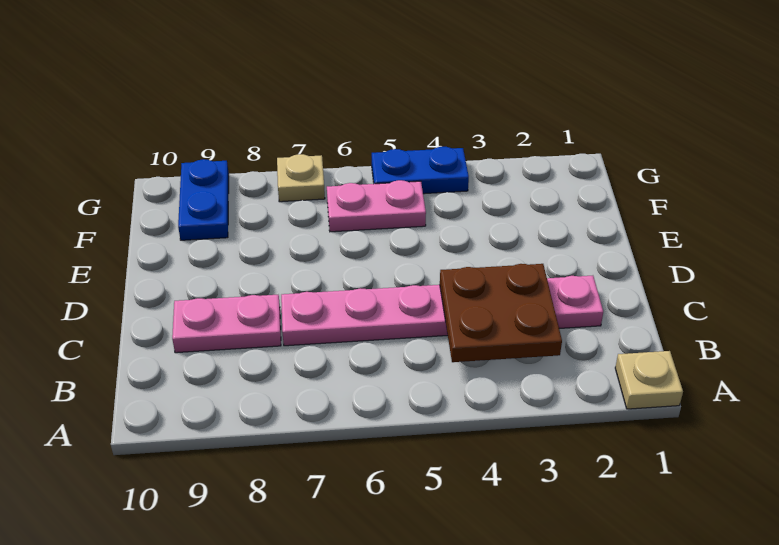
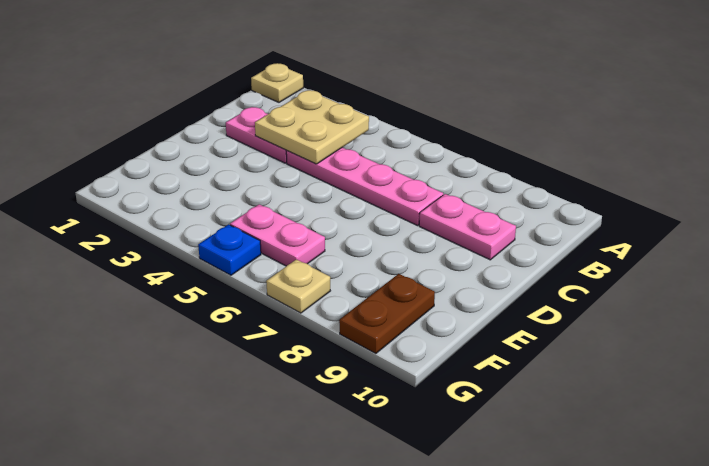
brown plate B3:C4 level 2 -> tan plate B3:C4 level 2
blue plate F9:G9 level 1 -> brown plate F9:G9 level 1
blue plate G4:G5 level 1 -> blue plate G5 level 1

